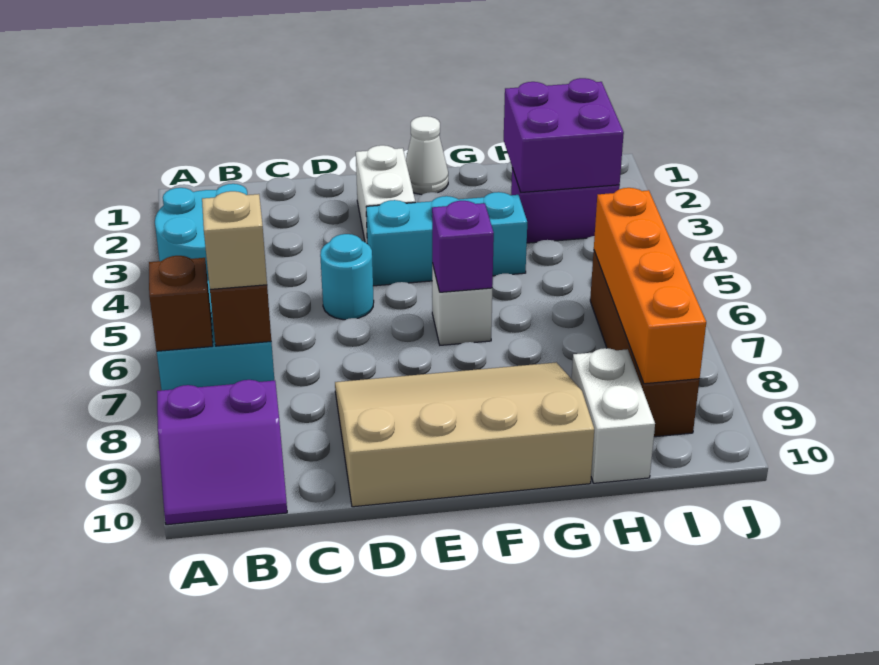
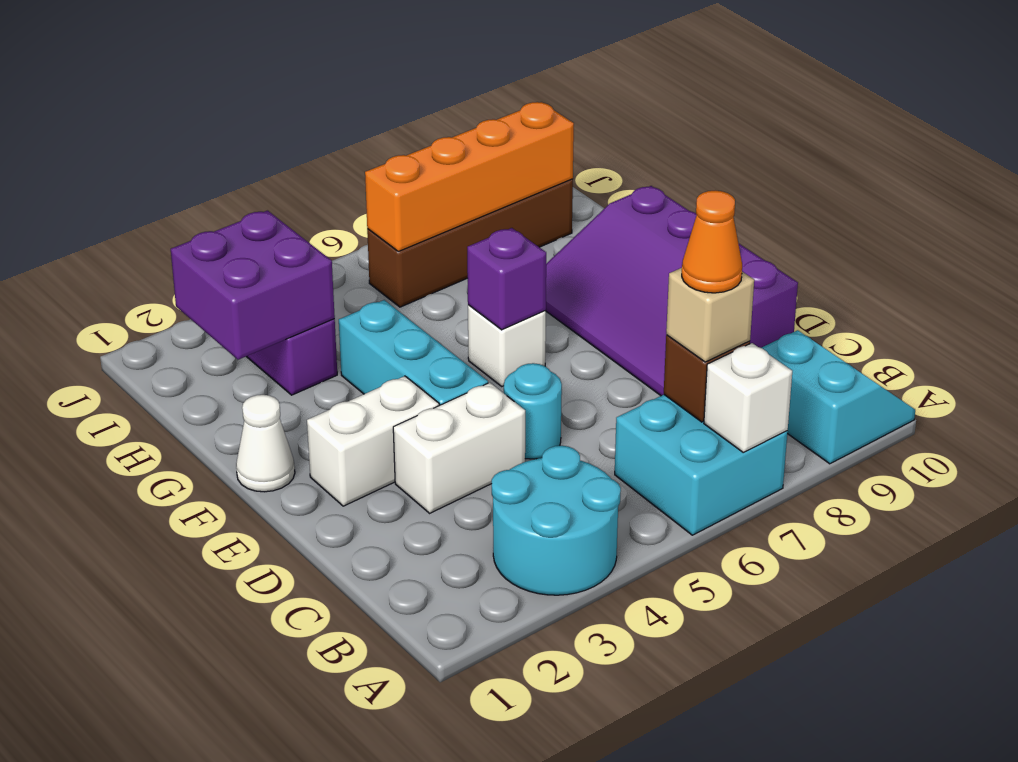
brown brick A7 level 2 -> white brick A7 level 2
purple slope A9:B10 level 1 top 9 -> cyan slope A9:B10 level 1 top 9
none -> orange cone B7 level 4
tan slope D8:G10 level 1 top 10 -> purple slope D8:G10 level 1 top 10
white brick H9:H10 level 1 -> white brick D3:D4 level 1

